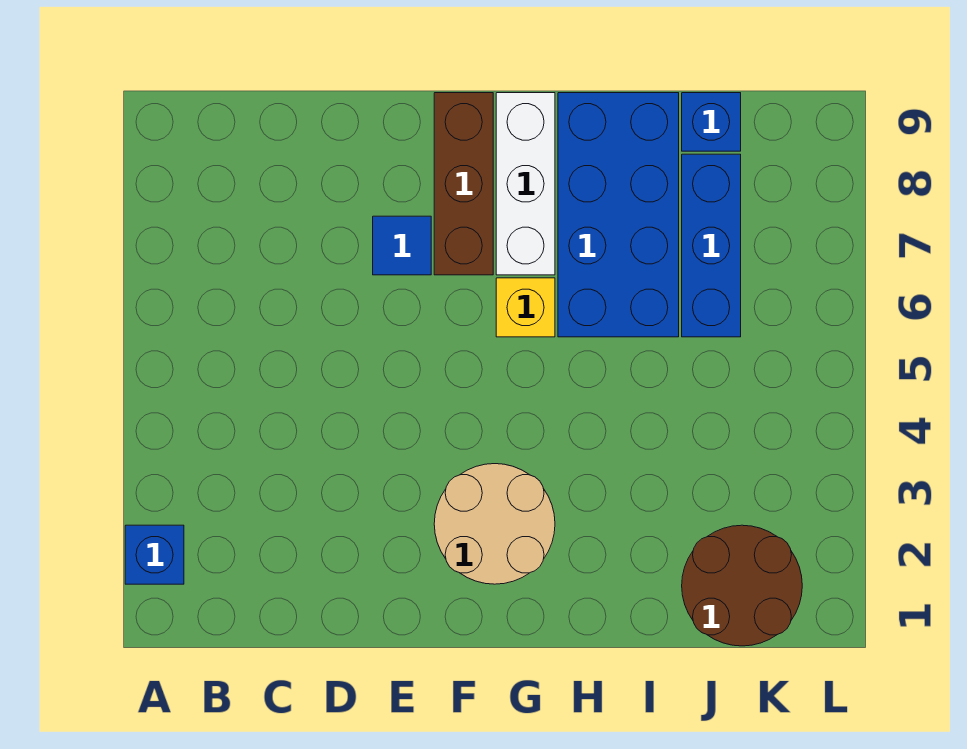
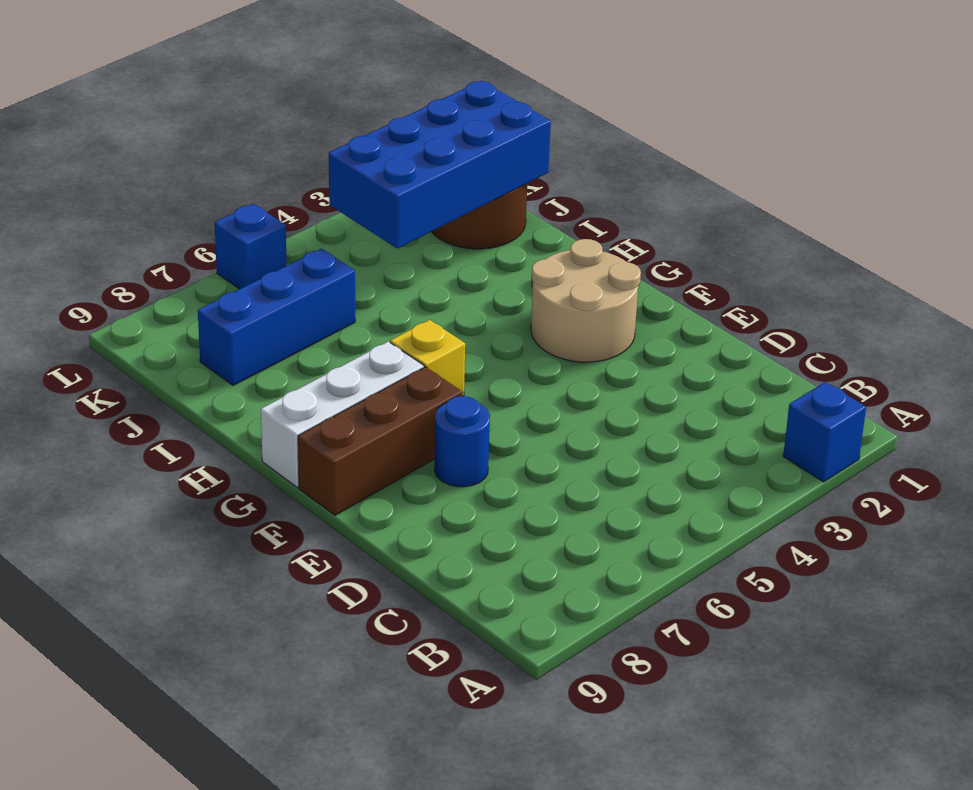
blue tile E7 level 1 -> blue round brick E7 level 1
blue brick H6:I9 level 1 -> blue brick J1:K4 level 2
blue brick J9 level 1 -> blue brick L6 level 1

